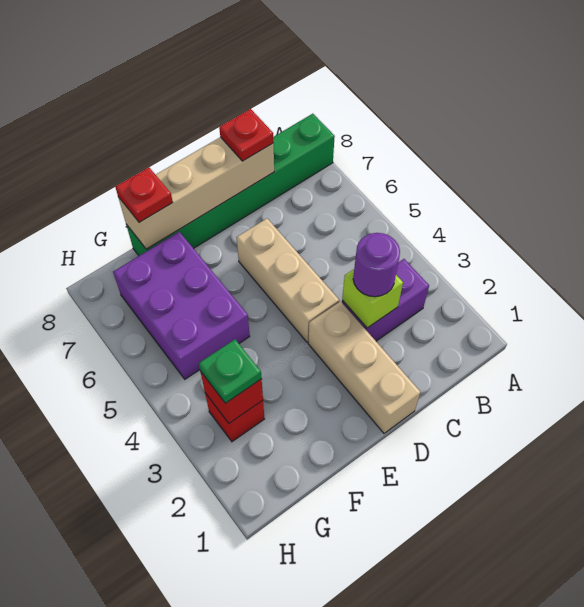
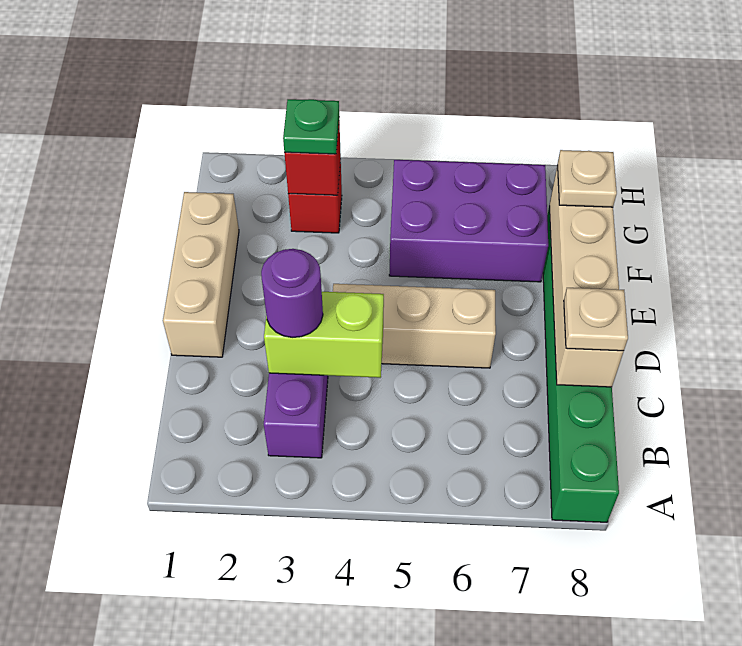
lime brick C3 level 2 -> lime brick C3:C4 level 2
red plate C8 level 3 -> tan plate C8 level 3
tan brick D1:D3 level 1 -> tan brick D1:F1 level 1
red plate F8 level 3 -> tan plate F8 level 3

